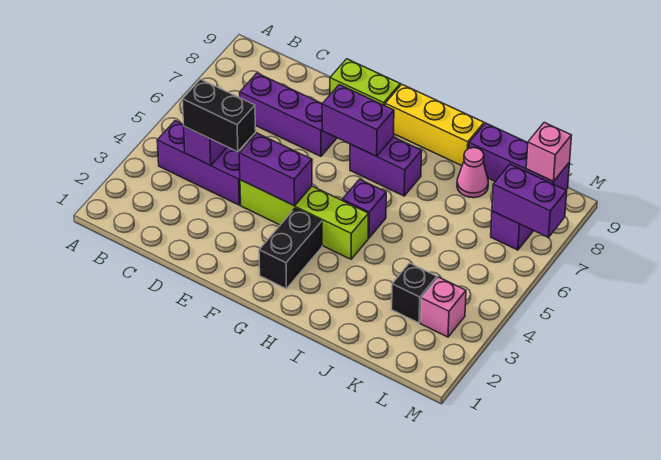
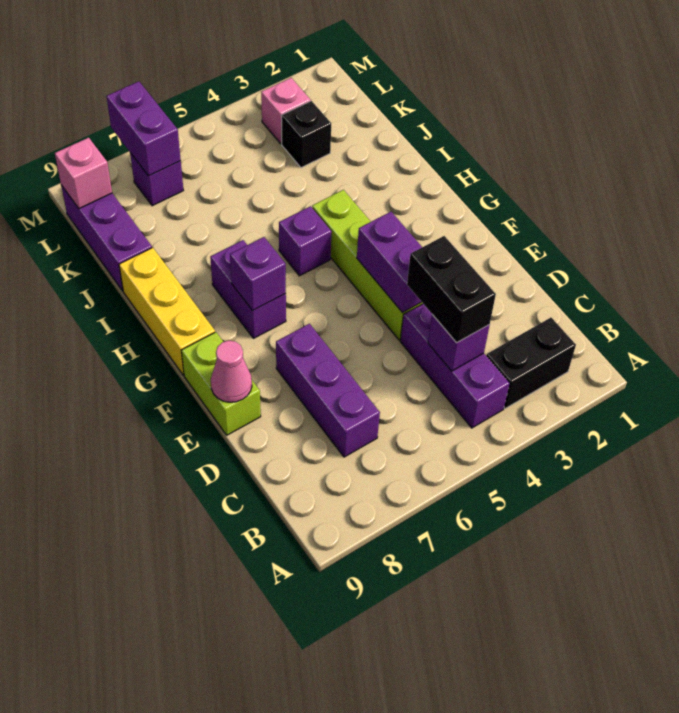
purple brick F7:G7 level 2 -> purple brick G7 level 2
black brick G2:G3 level 1 -> black brick B2:B3 level 1
pink cone J8 level 1 -> pink cone E9 level 2

